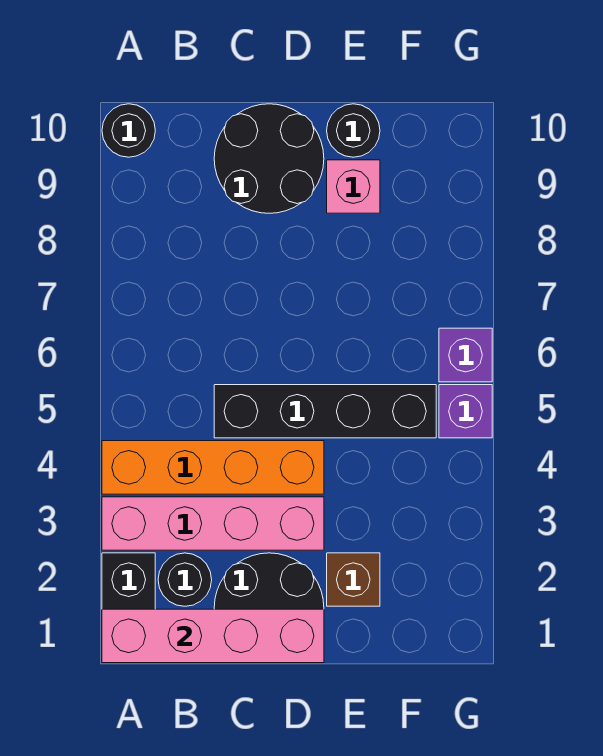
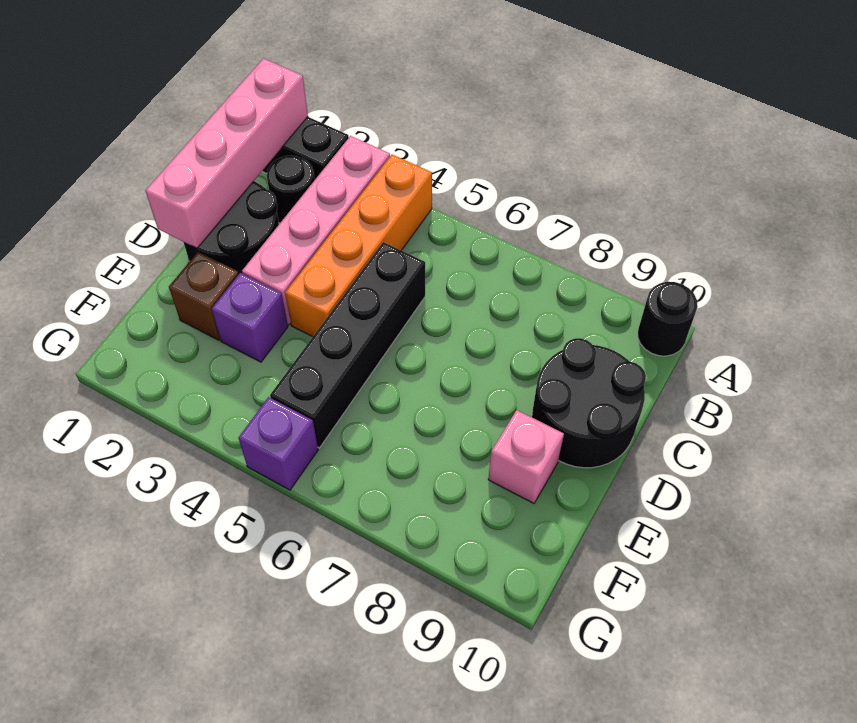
black round brick E10 level 1 -> none
purple brick G6 level 1 -> purple brick E3 level 1

